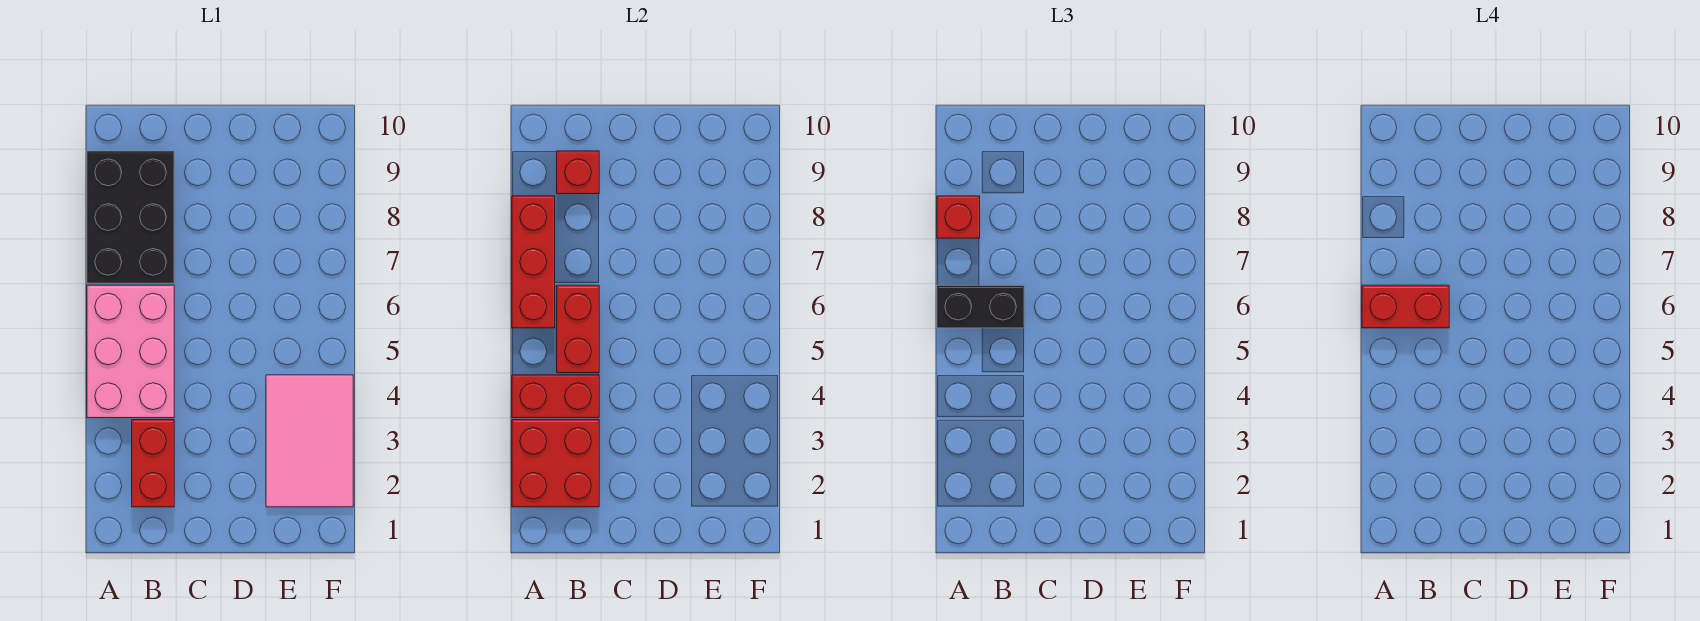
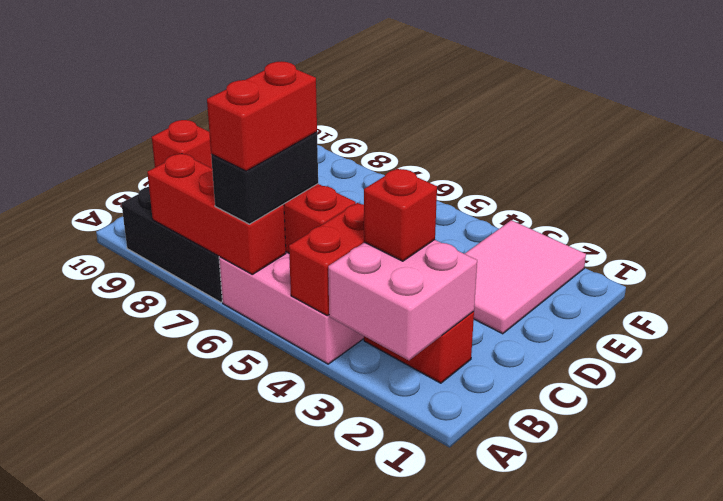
red brick A2:B3 level 2 -> pink brick A2:B3 level 2
red brick A8 level 3 -> red brick B3 level 3
pink tile E2:F4 level 1 -> pink tile D2:F3 level 1

